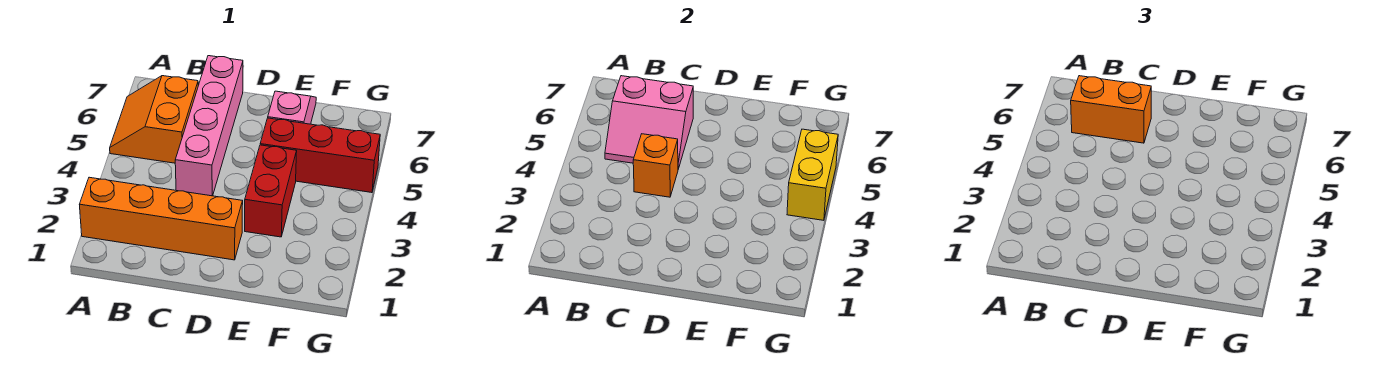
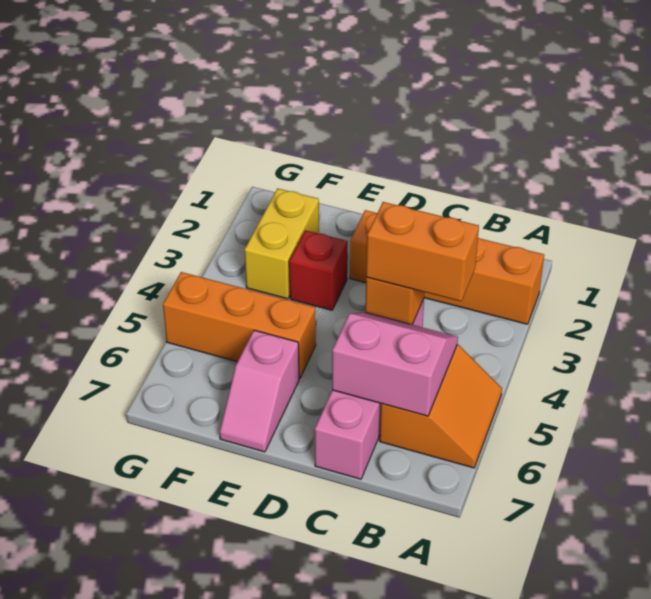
orange brick B6:C6 level 3 -> orange brick B4:C4 level 3
red brick E3:E4 level 1 -> red brick E3 level 1
red brick E5:G5 level 1 -> orange brick E5:G5 level 1
yellow brick G4:G5 level 2 -> yellow brick F2:F3 level 1

